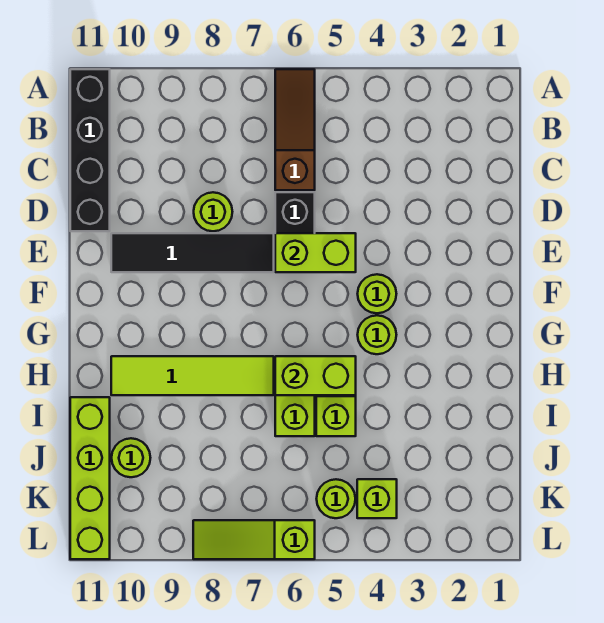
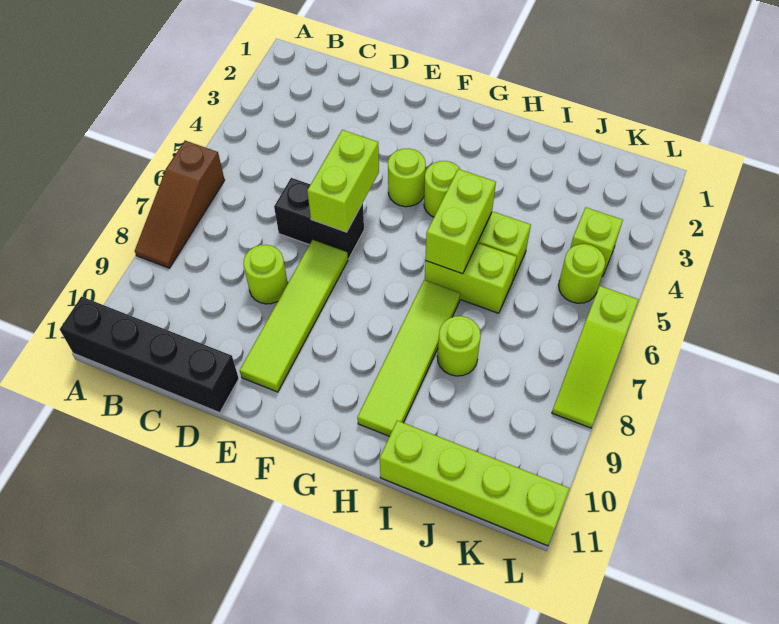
brown slope A6:C6 level 1 top C -> brown slope A6:A8 level 1 top 6
black tile E7:E10 level 1 -> lime tile E7:E10 level 1
lime round brick J10 level 1 -> lime round brick I8 level 1

